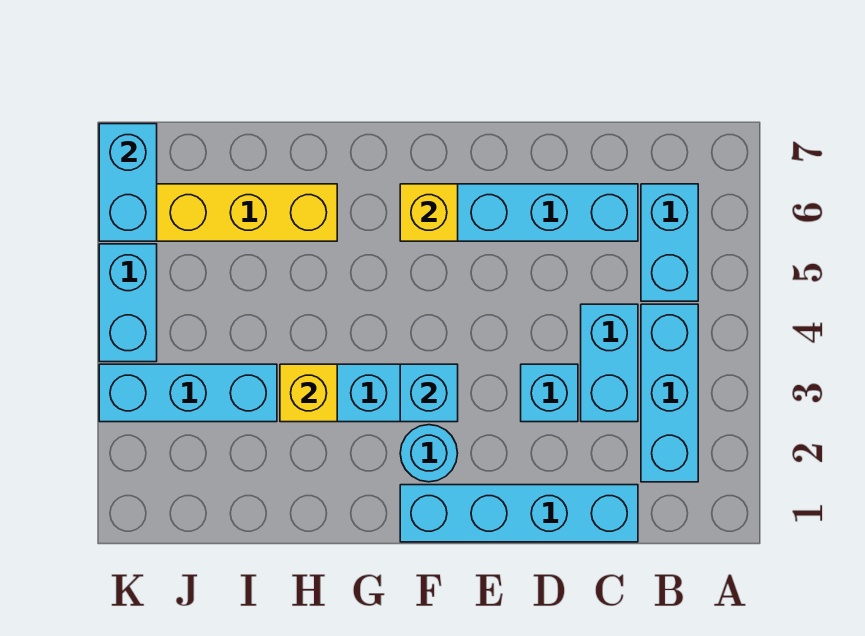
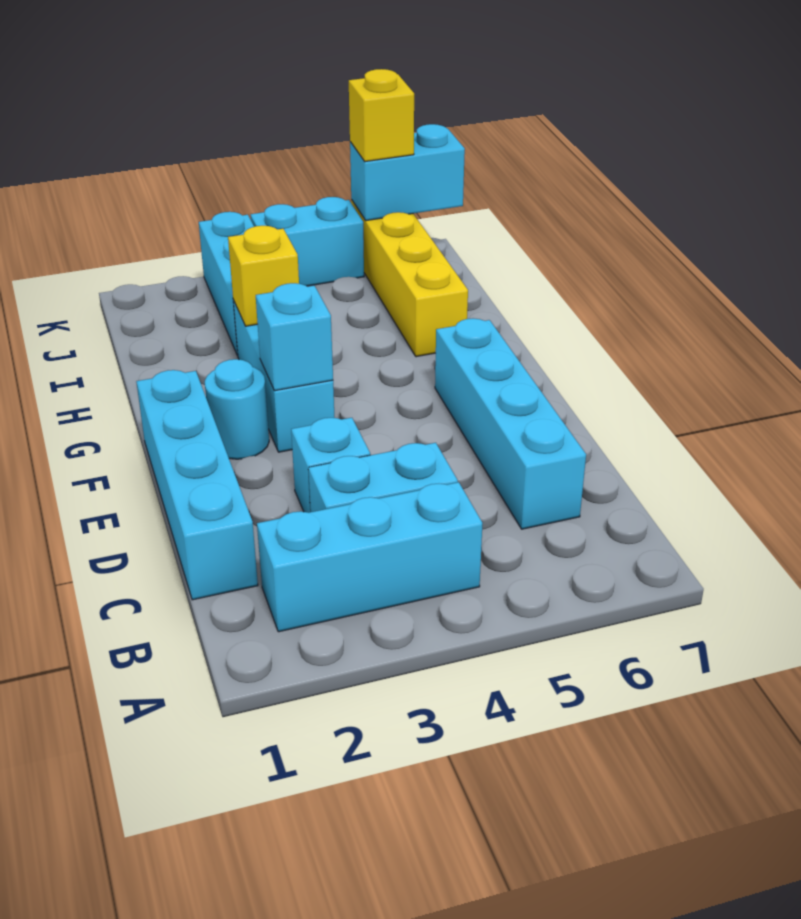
cyan brick B5:B6 level 1 -> none
yellow brick F6 level 2 -> yellow brick K6 level 3

